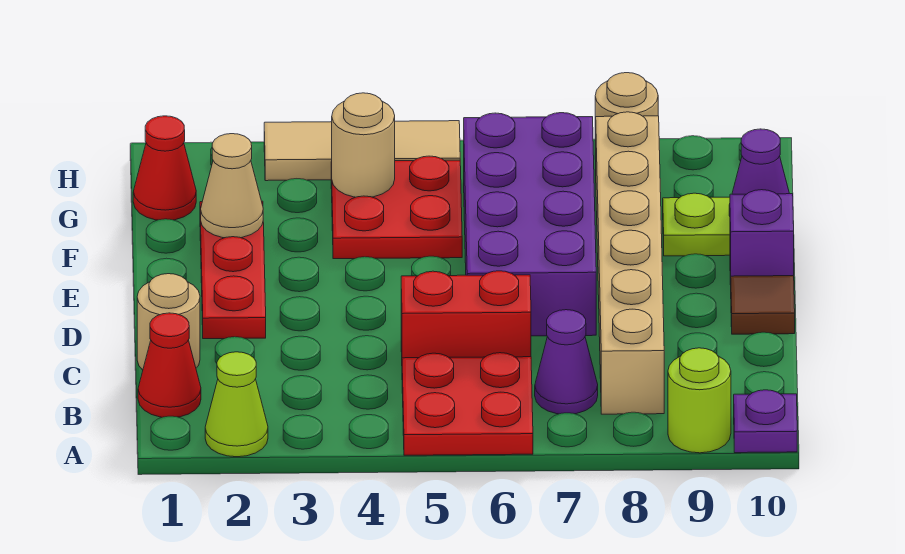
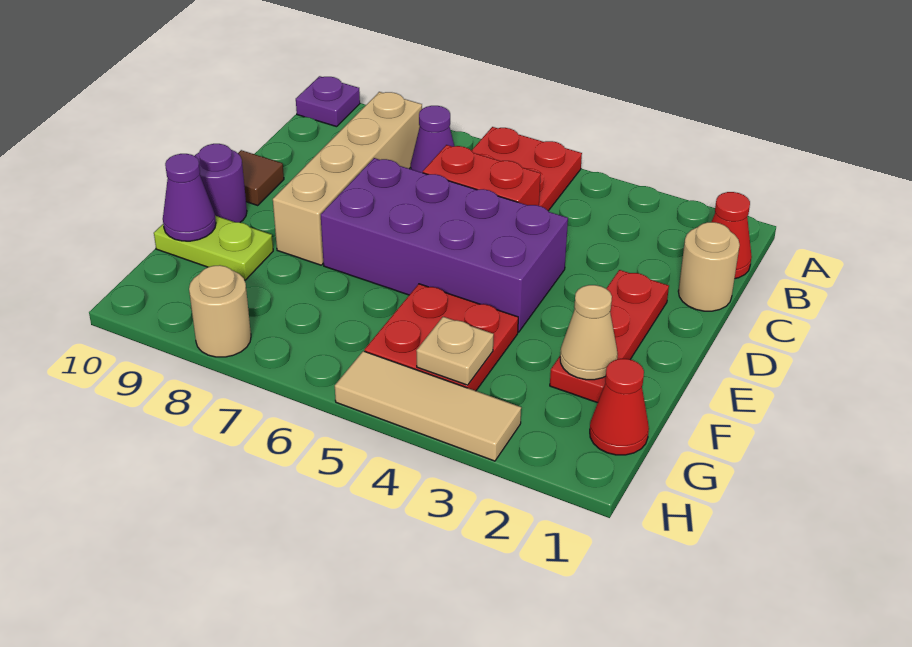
lime cone A2 level 1 -> none
lime round brick A9 level 1 -> none
tan brick B8:G8 level 1 -> tan brick B8:E8 level 1
purple brick D6:G7 level 1 -> purple brick D4:E7 level 1
purple brick E10 level 1 -> purple round brick E10 level 1
tan round brick G4 level 2 -> tan plate G4 level 2

